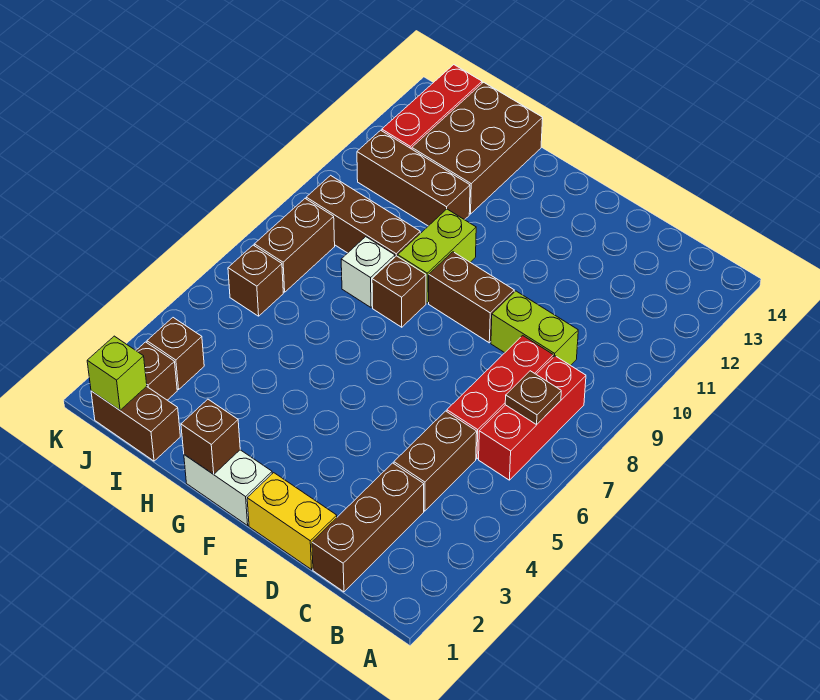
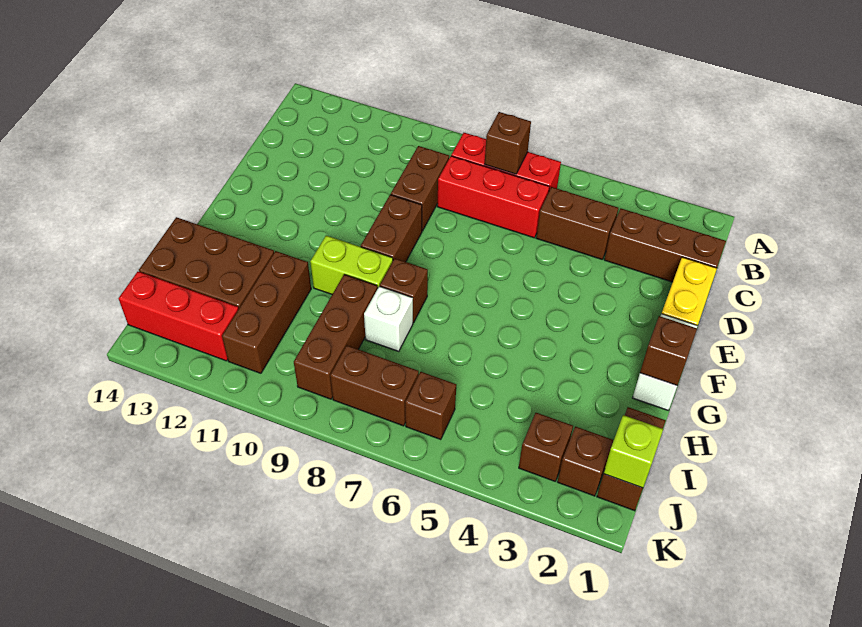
brown plate B7 level 2 -> brown brick B7 level 2
lime brick C9:D9 level 1 -> brown brick C9:D9 level 1

